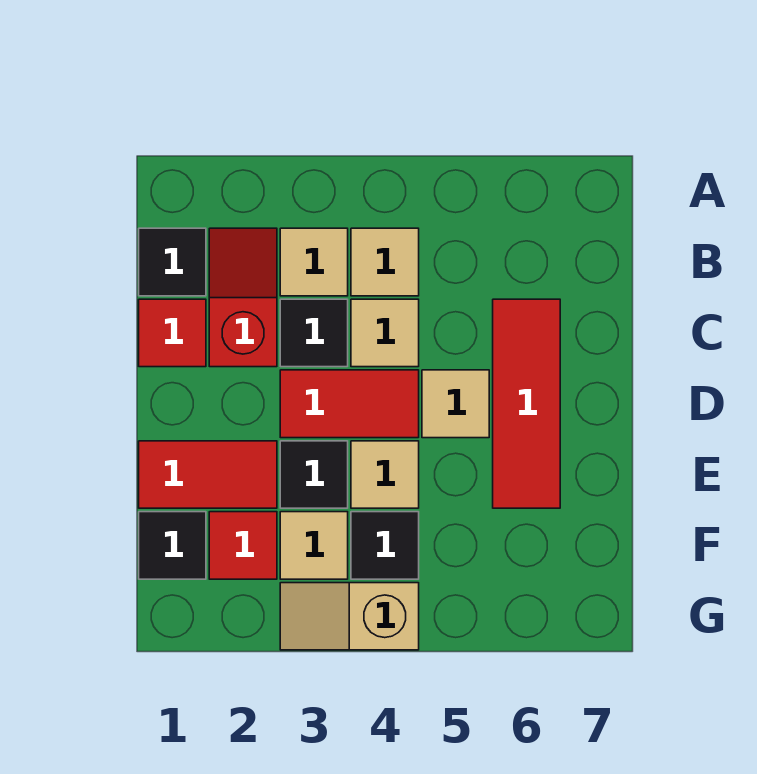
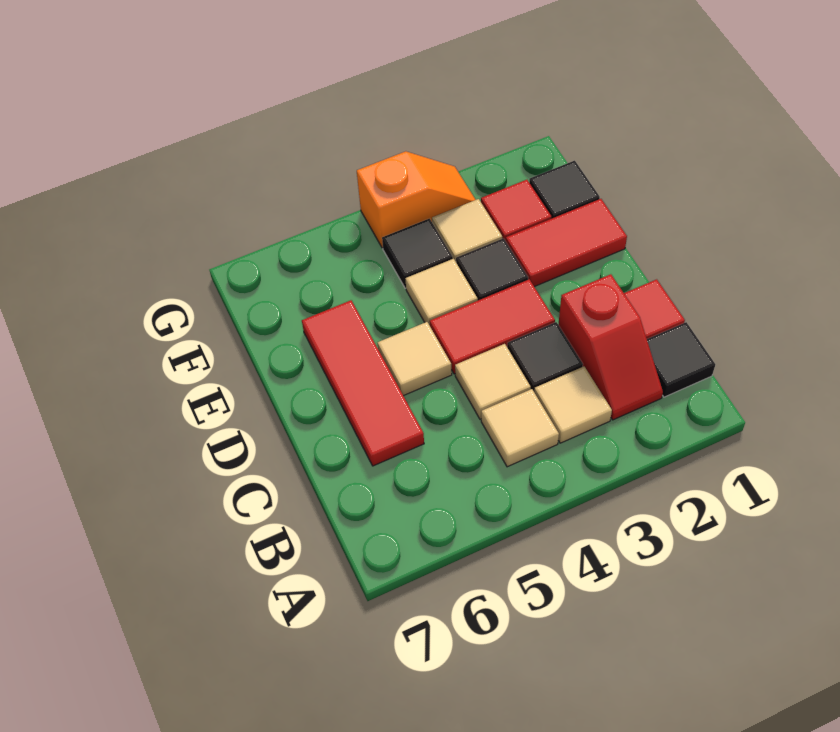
tan slope G3:G4 level 1 top 4 -> orange slope G3:G4 level 1 top 4

